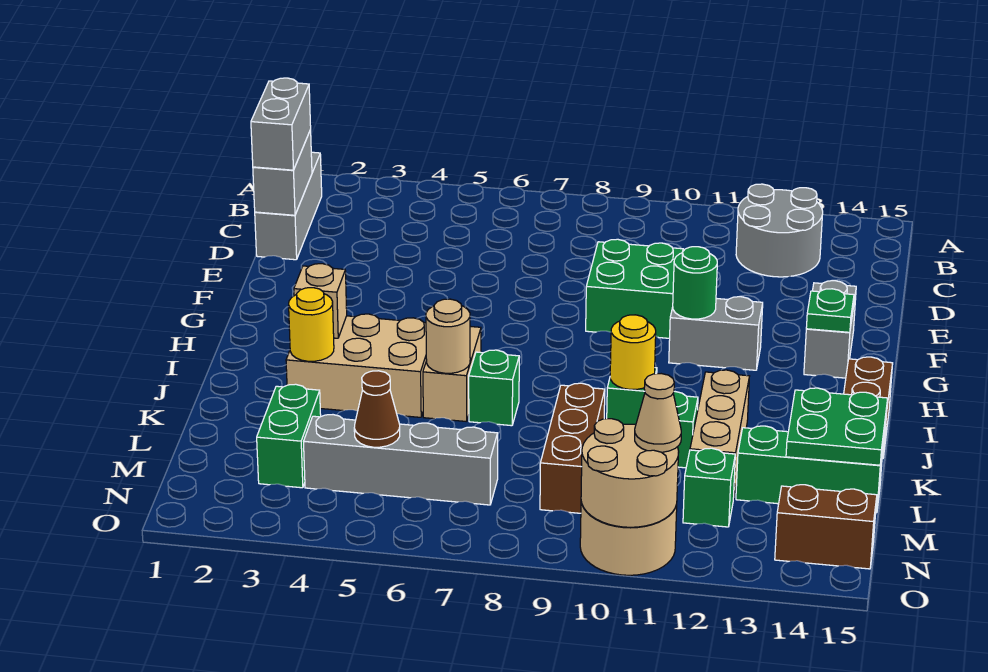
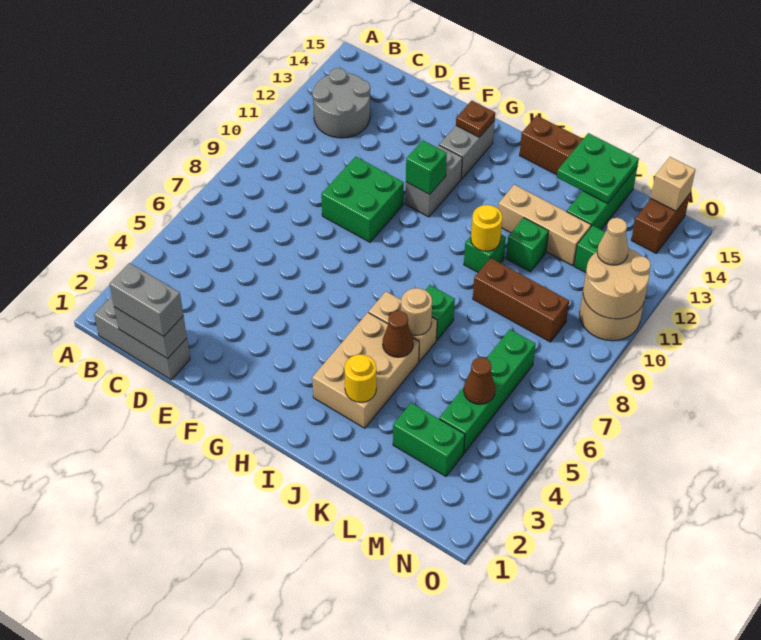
grey brick F14:G14 level 1 -> grey brick G13:G14 level 1
green round brick G11 level 2 -> green brick G11 level 2
green plate G14 level 2 -> brown plate G14 level 2
tan brick I3 level 2 -> tan brick N15 level 2
none -> brown cone J5 level 2
grey brick M4:M7 level 1 -> green brick M4:M7 level 1

